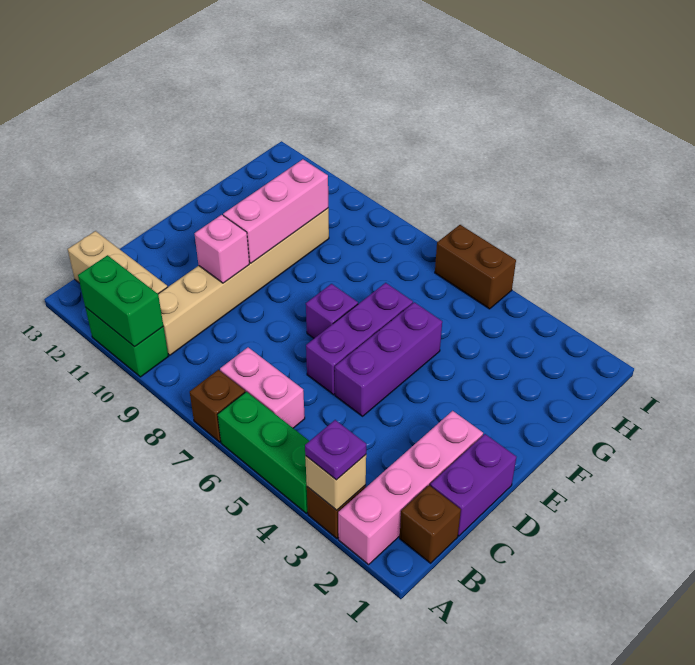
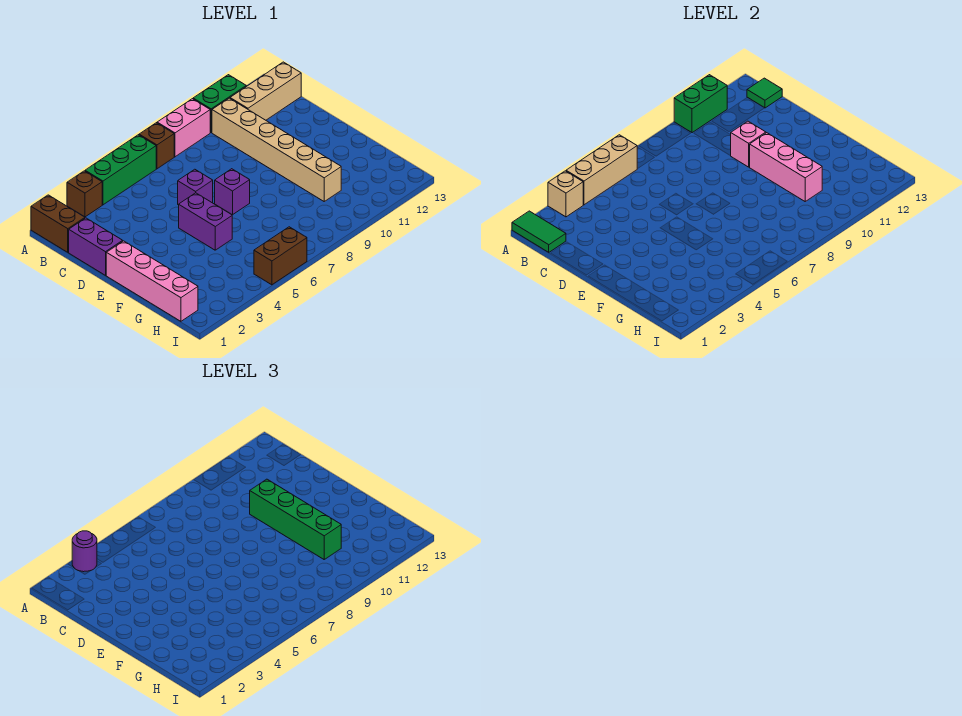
none -> green tile A1:B1 level 2
pink brick A2:D2 level 1 -> pink brick E1:H1 level 1
purple plate A3 level 3 -> purple round brick A3 level 3
none -> tan brick A4:A6 level 2
brown brick B1 level 1 -> brown brick A1:B1 level 1
pink brick B6:B7 level 1 -> pink brick A8:A9 level 1
none -> green tile B13 level 2
purple brick D5:F5 level 1 -> purple brick E5:F5 level 1
purple brick D6:F6 level 1 -> purple brick D6 level 1
none -> green brick D10:G10 level 3

